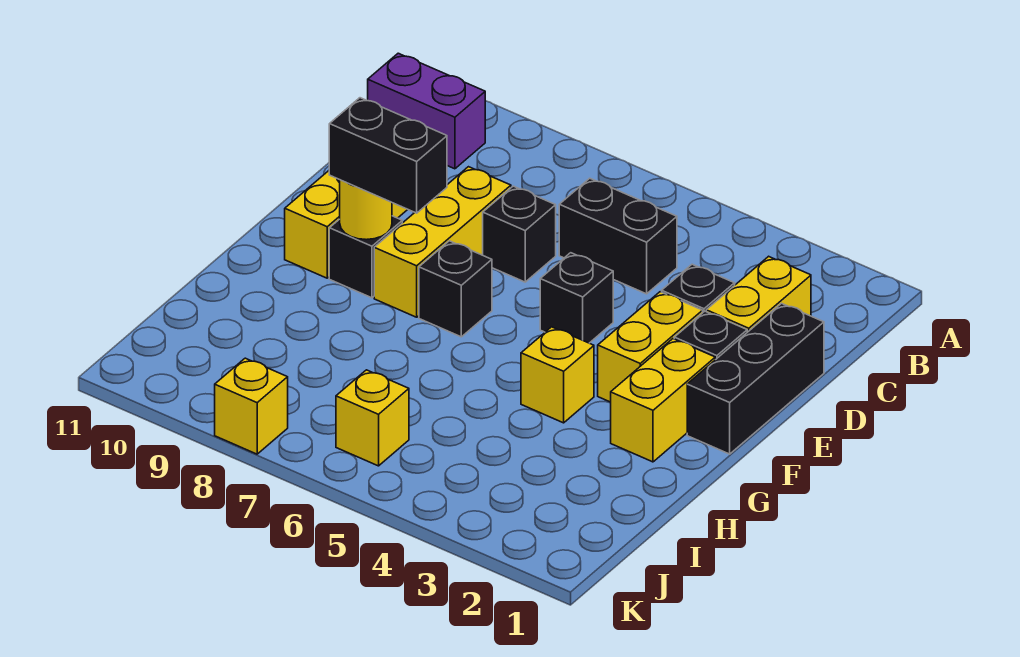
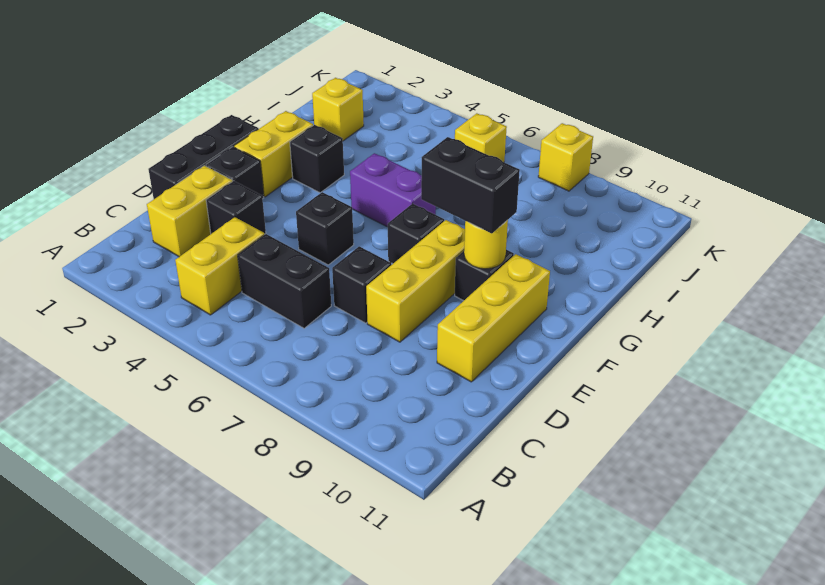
purple brick B10:B11 level 1 -> purple brick G5:G6 level 1
yellow brick E3:F3 level 1 -> yellow brick B4:C4 level 1
none -> black brick G3 level 1
yellow brick G4 level 1 -> yellow brick I2 level 1

